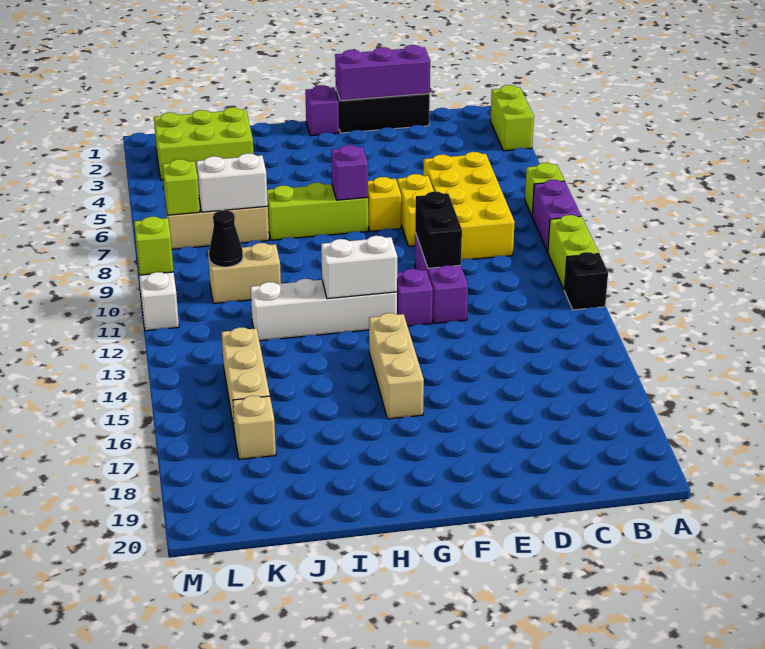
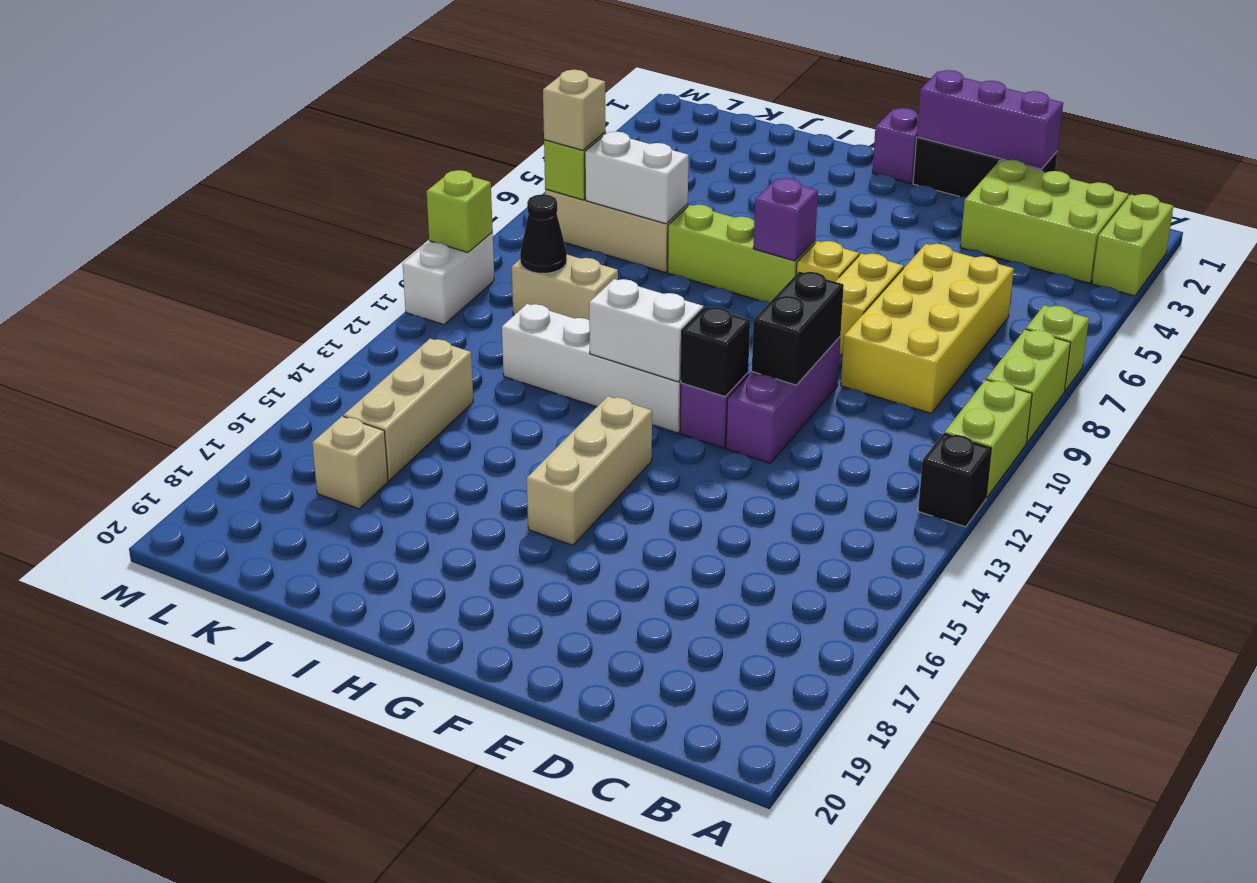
purple brick A8:A9 level 1 -> lime brick A8:A9 level 1
none -> black brick F12 level 2
lime brick J2:L3 level 1 -> lime brick B2:D3 level 1
none -> tan brick L7 level 3

